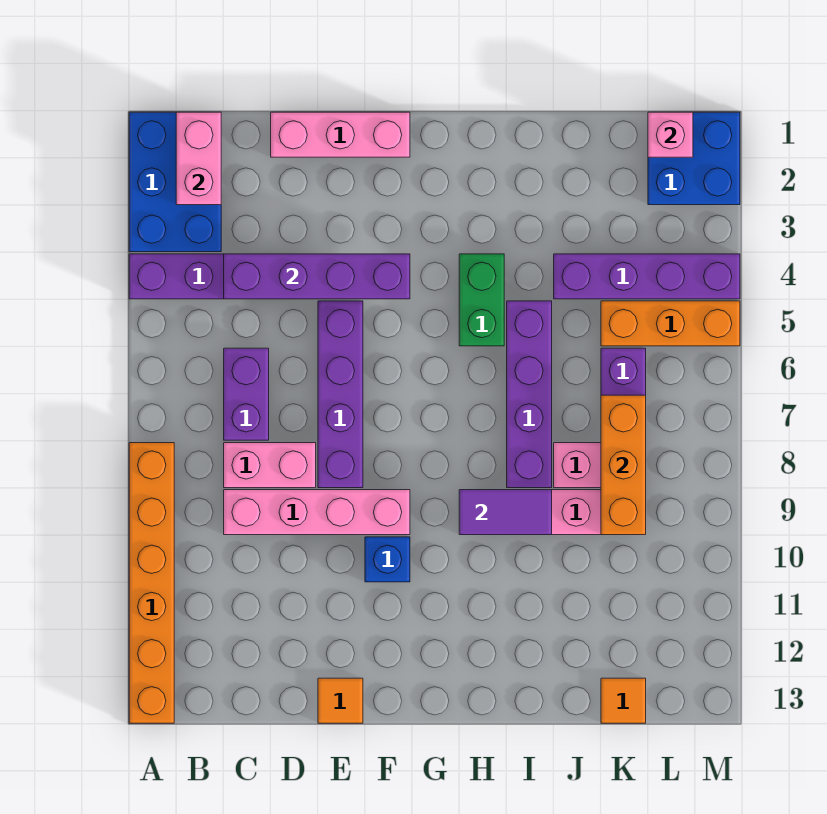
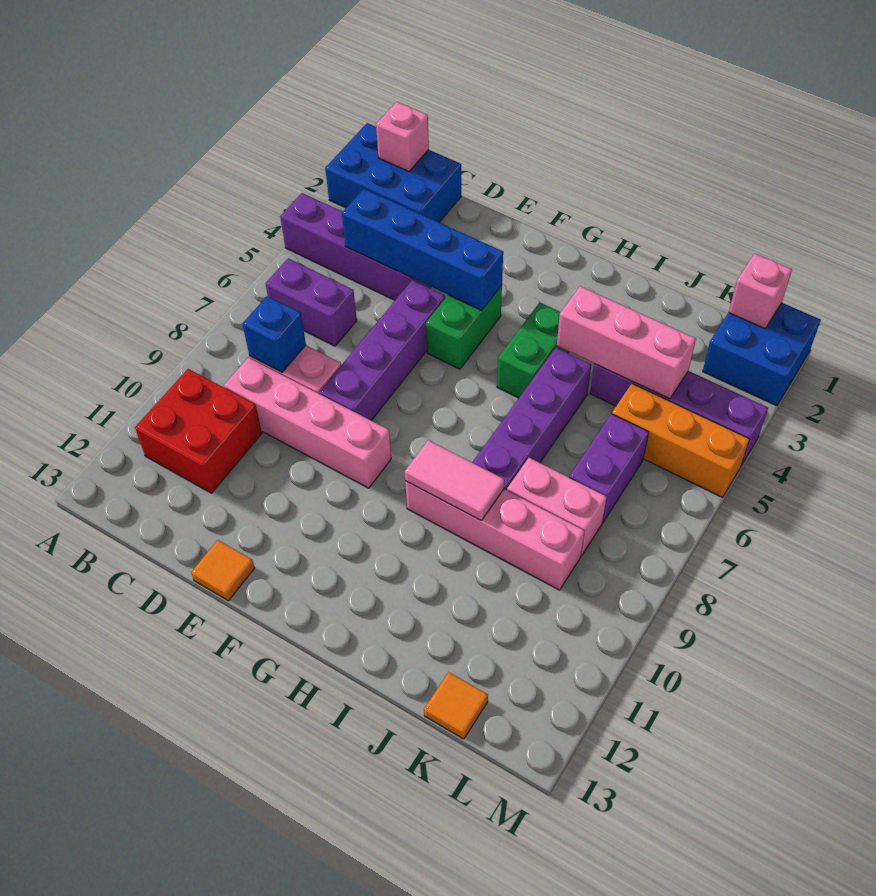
blue brick A1:B3 level 1 -> blue brick A1:C2 level 1
orange brick A8:A13 level 1 -> none
pink brick B1:B2 level 2 -> pink brick B1 level 2
none -> red brick B10:C11 level 1
purple brick C4:F4 level 2 -> blue brick C4:F4 level 2
purple brick C6:C7 level 1 -> purple brick B6:C6 level 1
pink brick D1:F1 level 1 -> pink brick I4:K4 level 2
none -> green brick F4:F5 level 1
blue brick F10 level 1 -> blue brick C8 level 2
purple tile H9:I9 level 2 -> pink tile H9:I9 level 2
orange brick K7:K9 level 2 -> none

